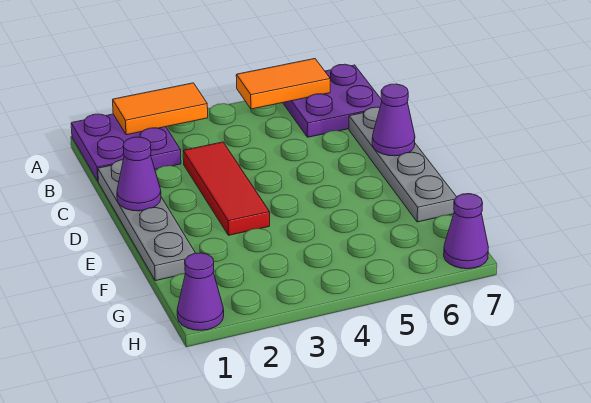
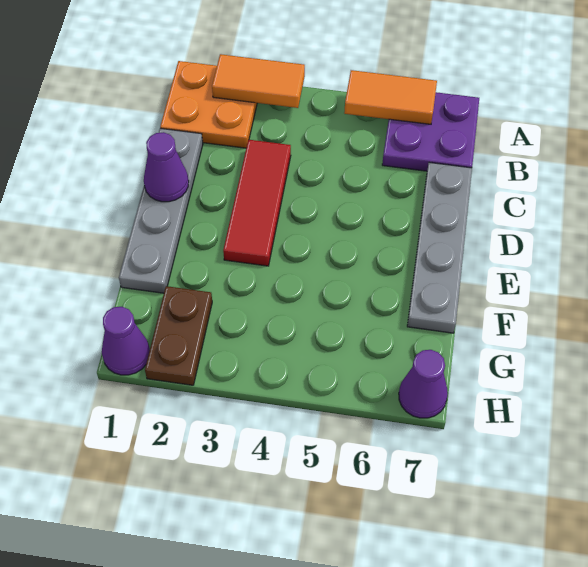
purple plate A1:B2 level 1 -> orange plate A1:B2 level 1
purple cone D7 level 2 -> none
none -> brown plate G2:H2 level 1

